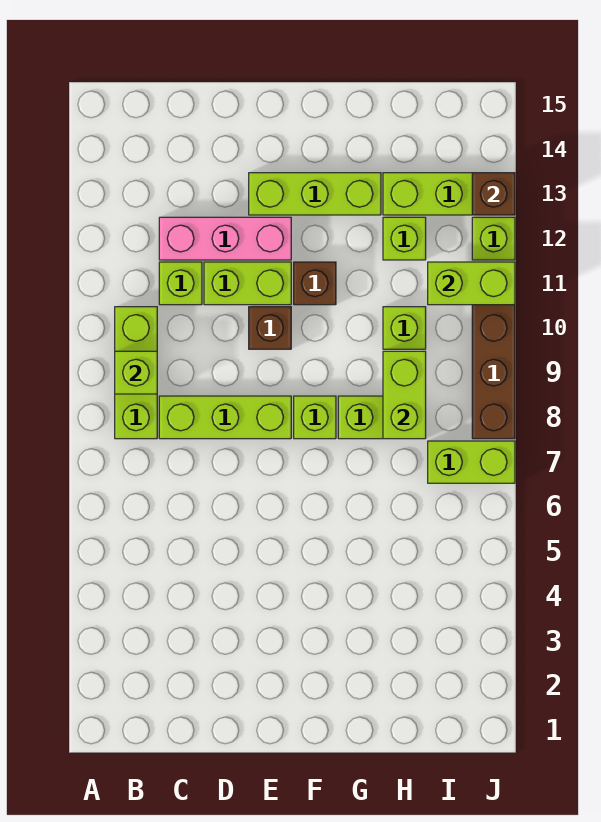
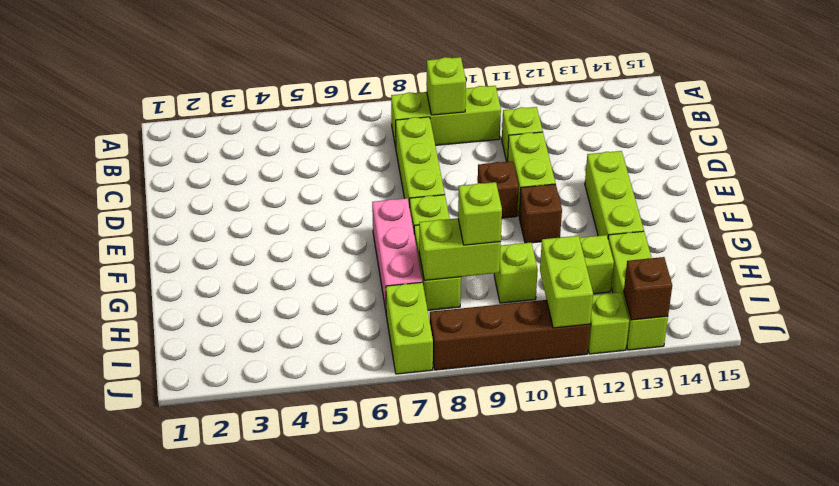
pink brick C12:E12 level 1 -> pink brick F7:H7 level 1
none -> lime brick H9 level 3

